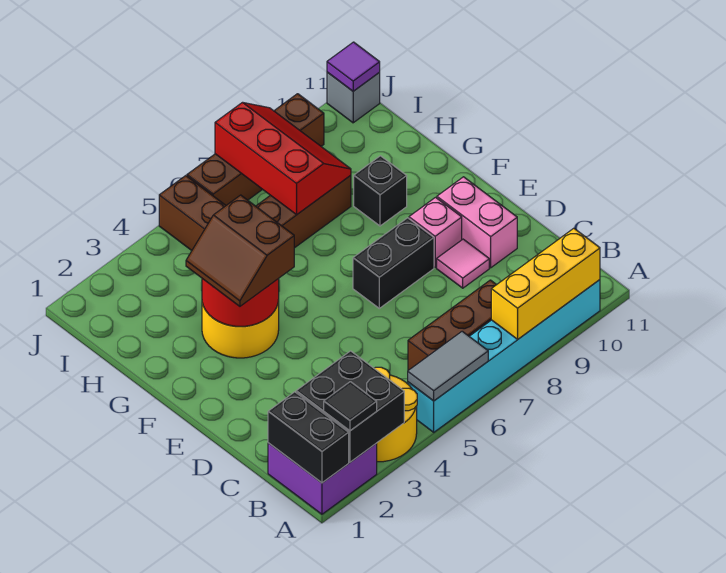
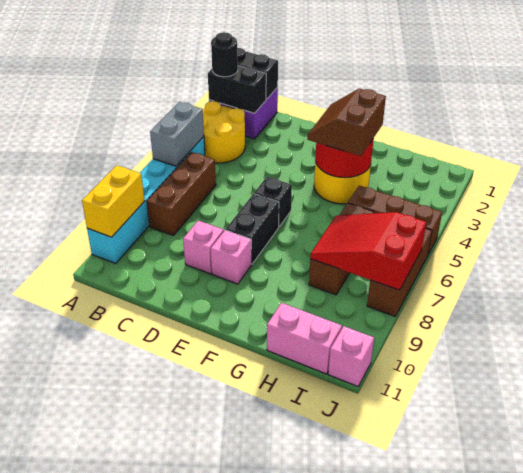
black brick A2:B3 level 2 -> black brick A2:B2 level 2
black tile A2 level 3 -> black round brick A2 level 3
grey tile A5:A6 level 2 -> grey brick A5:A6 level 2
yellow brick A8:A10 level 2 -> yellow brick A9:A10 level 2
pink tile D9 level 1 -> pink brick D9 level 1
pink brick D10:E10 level 1 -> pink brick H11:I11 level 1
brown slope F3:G4 level 3 top 4 -> brown slope F3:G4 level 3 top G
black brick G9 level 1 -> black brick E6 level 1
red slope H7:J8 level 2 top 7 -> red slope H7:J8 level 2 top J
brown brick J6:J9 level 1 -> brown brick J6:J8 level 1
grey brick J11 level 1 -> pink brick J11 level 1
purple tile J11 level 2 -> none

